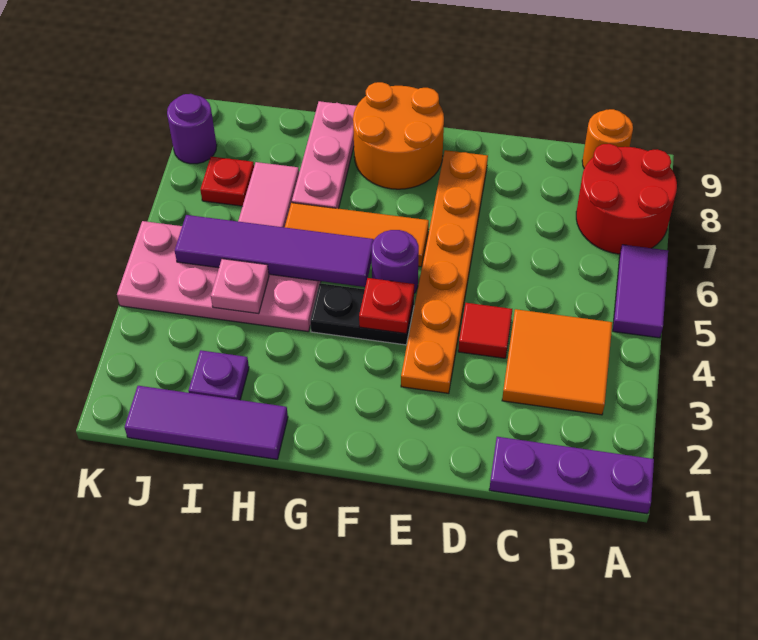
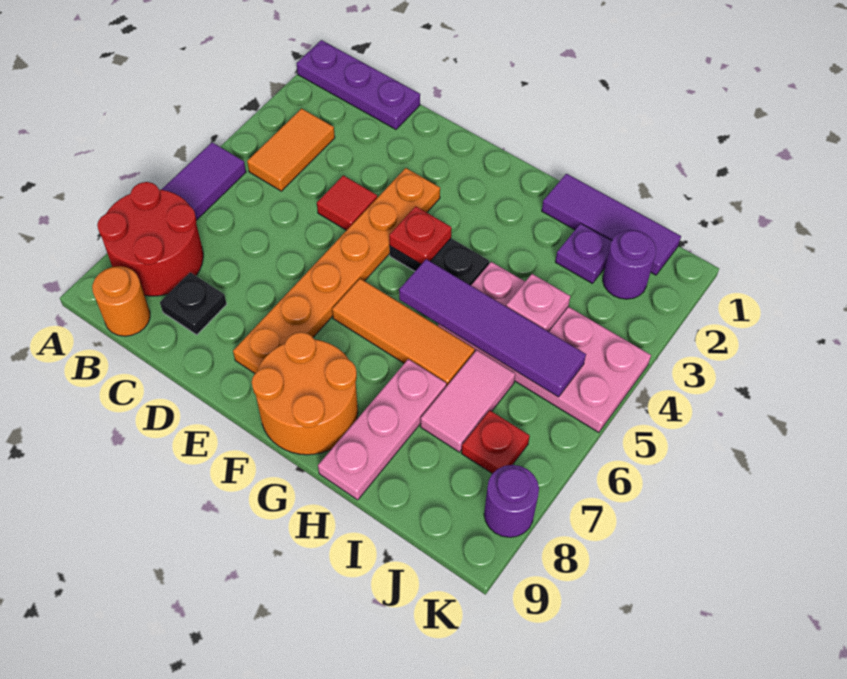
orange tile B3:C4 level 1 -> orange tile B3:B4 level 1
none -> black plate C8 level 1
purple round brick F5 level 1 -> purple round brick J2 level 1

